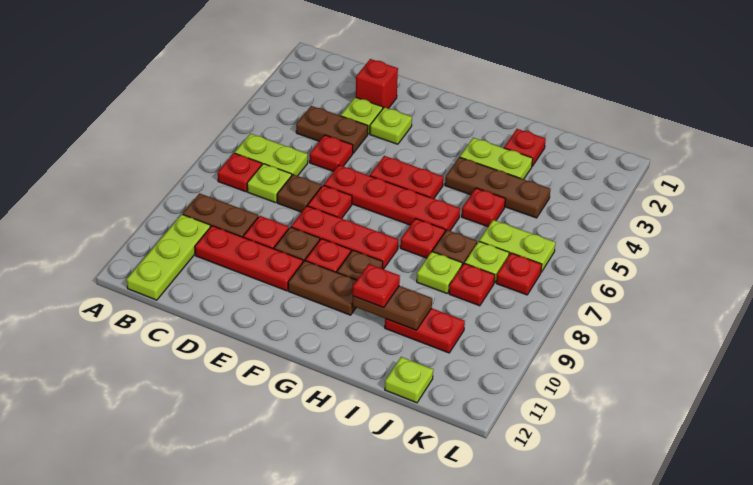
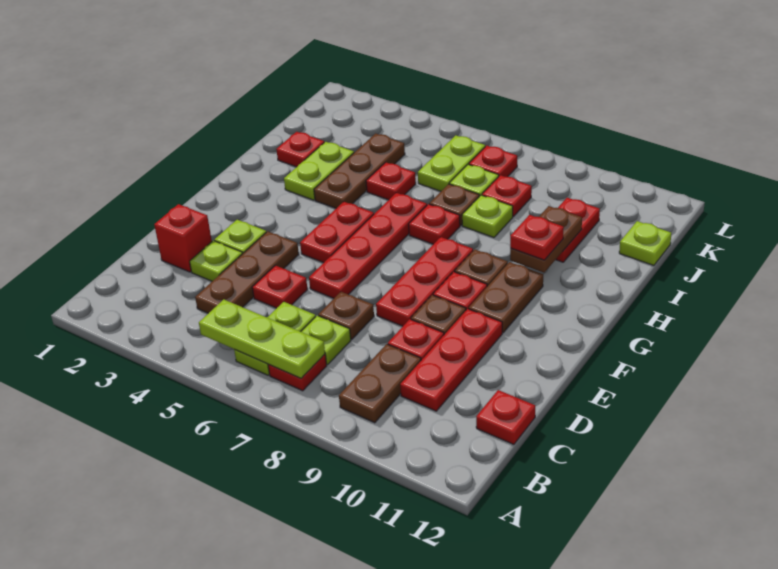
lime plate B10:B12 level 1 -> lime plate B5:B7 level 2
brown plate C4:D4 level 1 -> brown plate C4:E4 level 1
red plate E7 level 1 -> red plate C12 level 1

